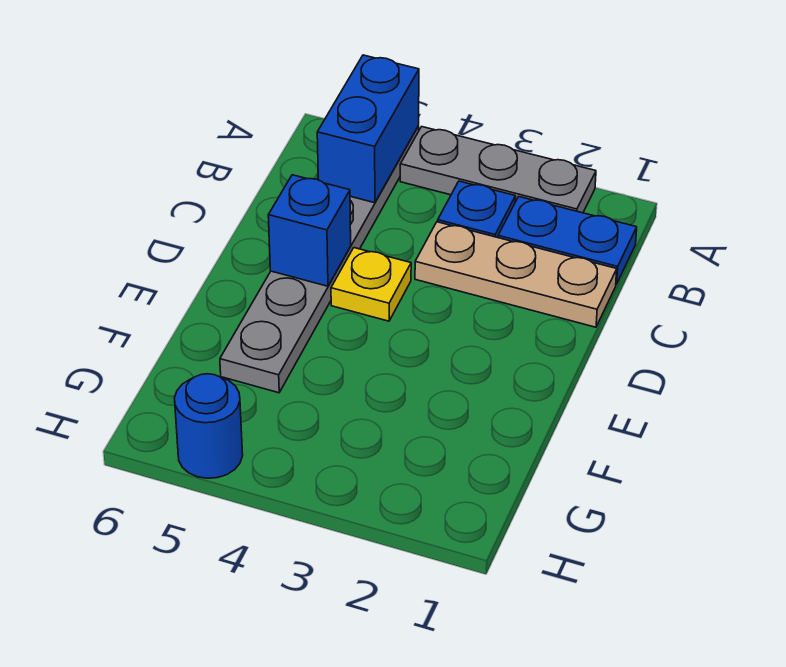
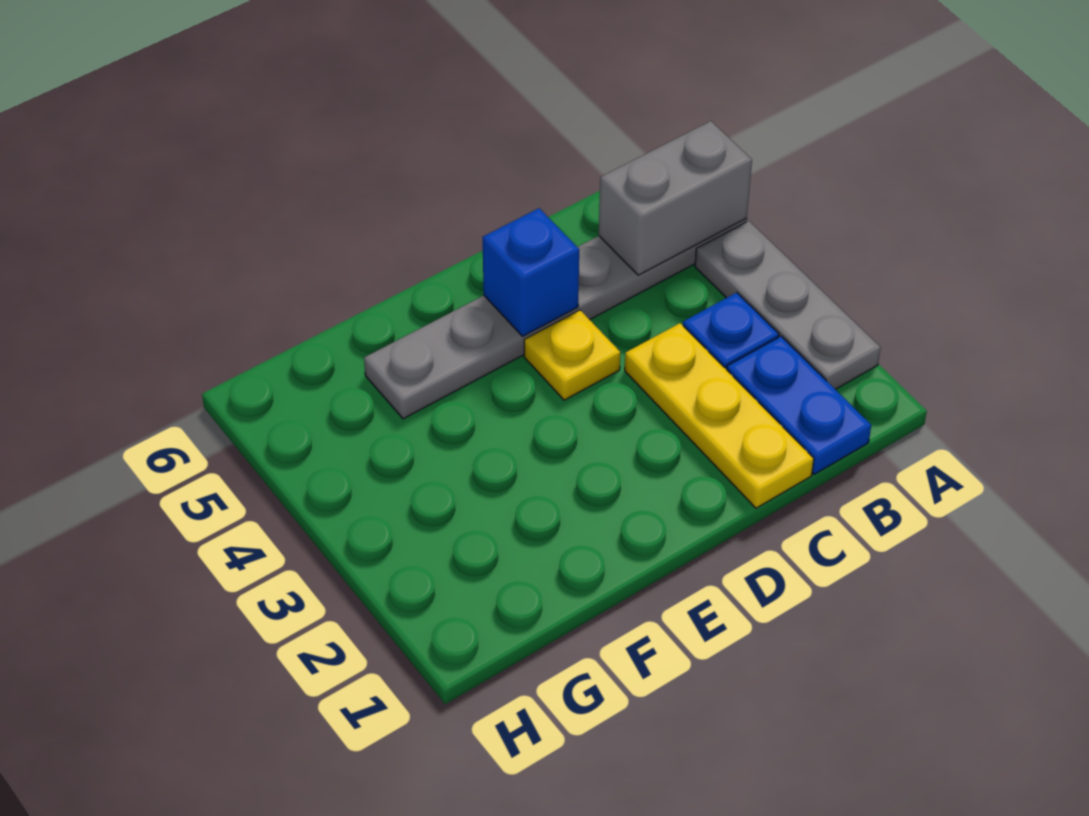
blue brick A5:B5 level 2 -> grey brick A5:B5 level 2
tan plate C1:C3 level 1 -> yellow plate C1:C3 level 1
blue round brick H5 level 1 -> none

